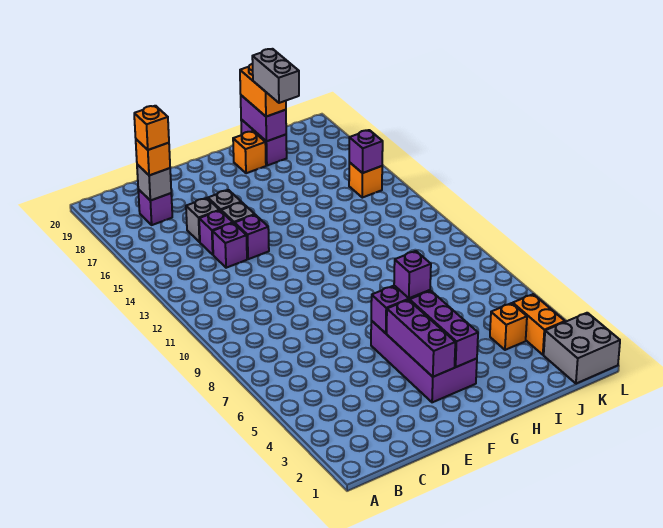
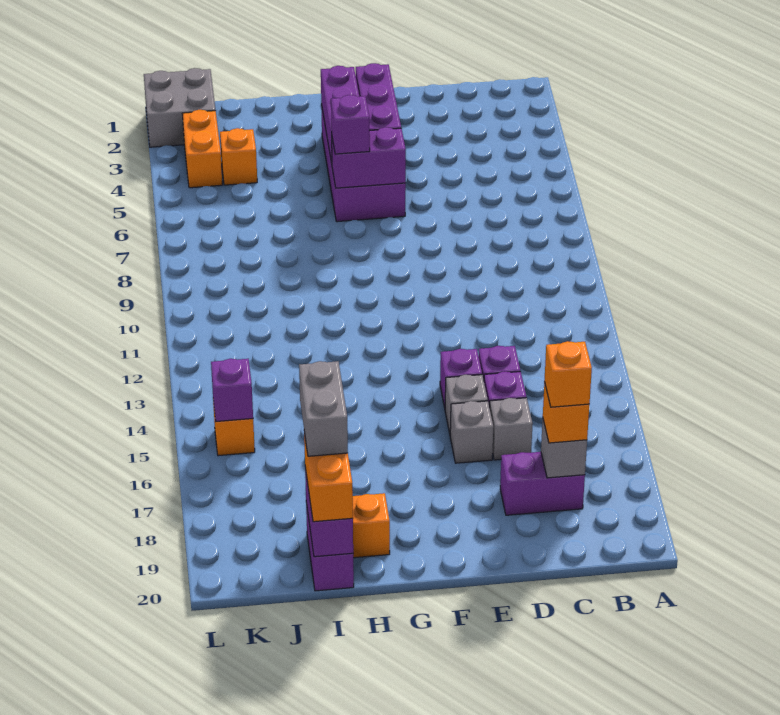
purple brick C18 level 1 -> purple brick C18:D18 level 1

